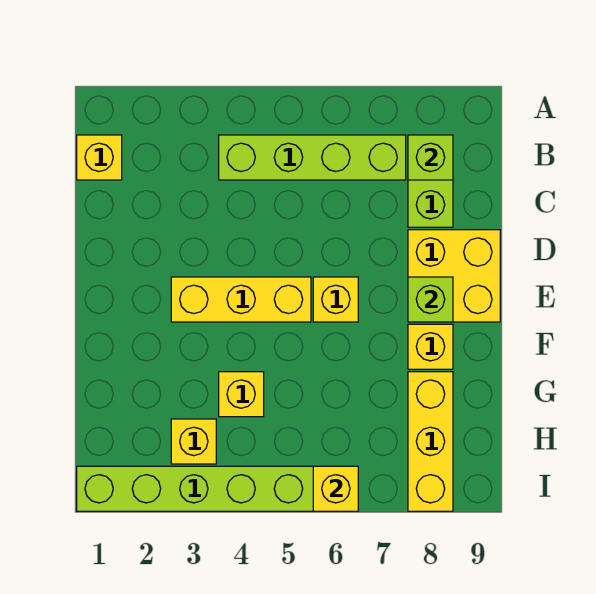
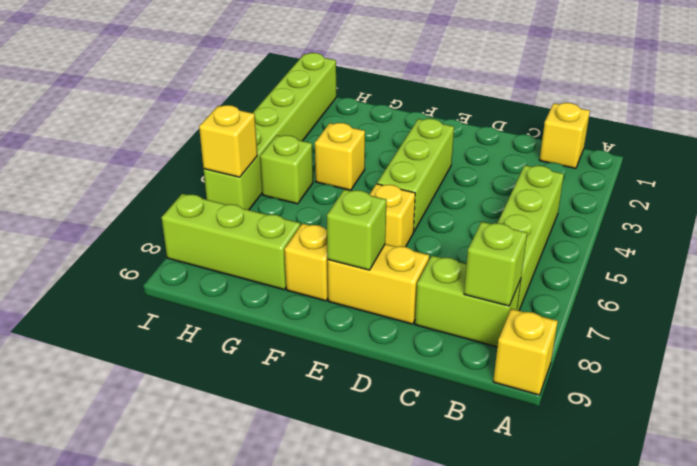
yellow brick D8:E9 level 1 -> yellow brick D8:E8 level 1
yellow brick E3:E5 level 1 -> lime brick E3:E5 level 1
yellow brick G8:I8 level 1 -> lime brick G8:I8 level 1
yellow brick H3 level 1 -> yellow brick A9 level 1
none -> lime brick H5 level 1

